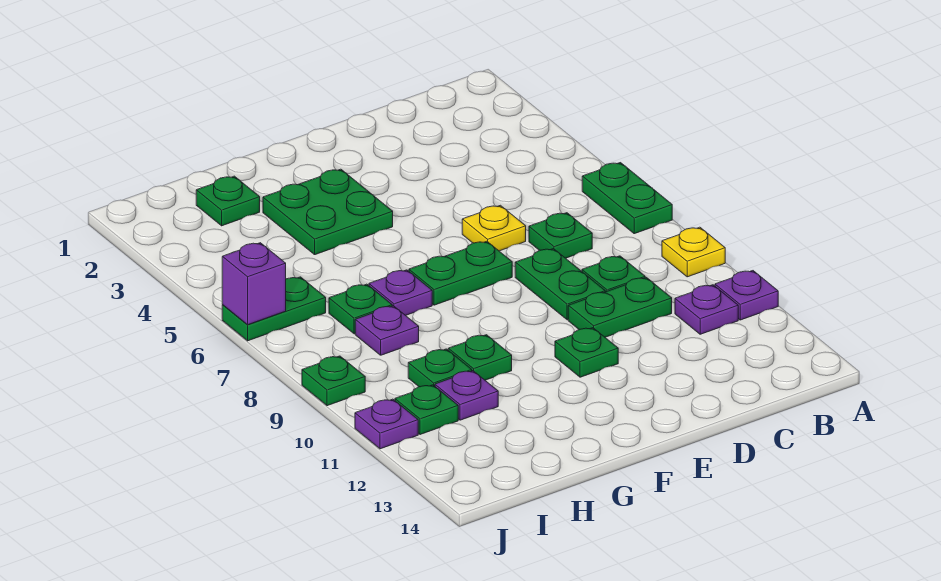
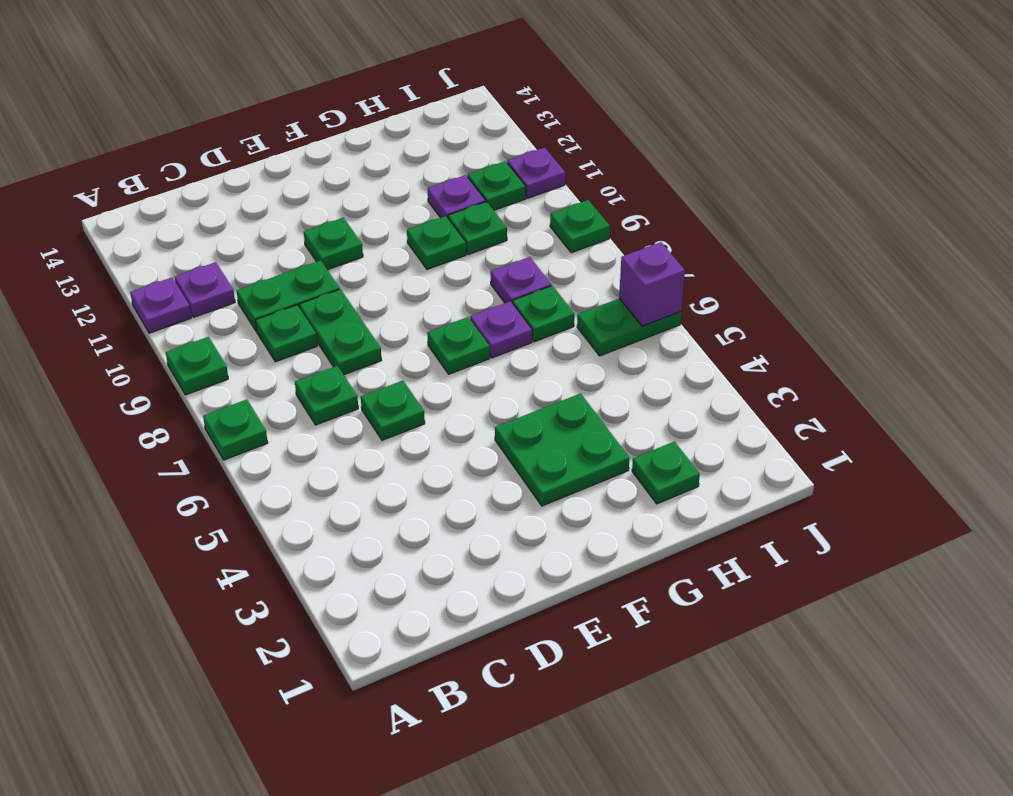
green plate A6:A7 level 1 -> green plate A7 level 1
yellow plate A9 level 1 -> green plate A9 level 1
yellow plate D6 level 1 -> green plate D6 level 1
green plate E7:F7 level 1 -> green plate F7 level 1

